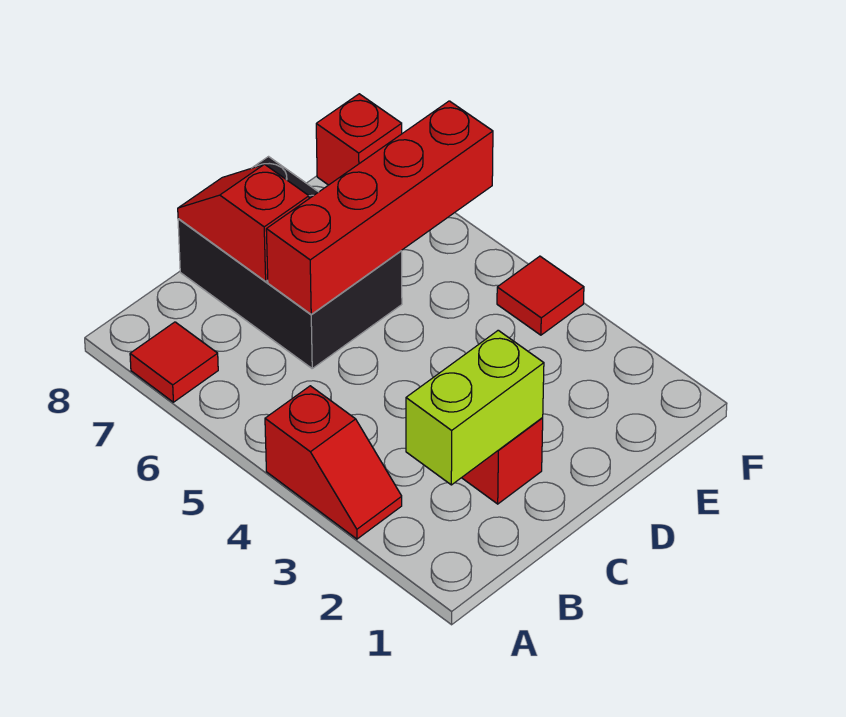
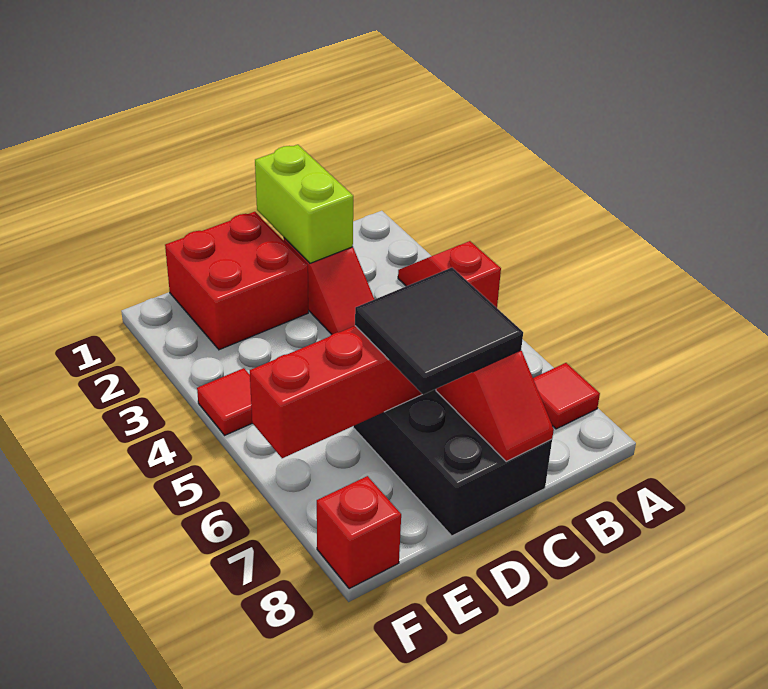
lime brick B2:C2 level 2 -> lime brick C1:C2 level 2
none -> black tile C6:D7 level 3
none -> red brick D1:E2 level 1

